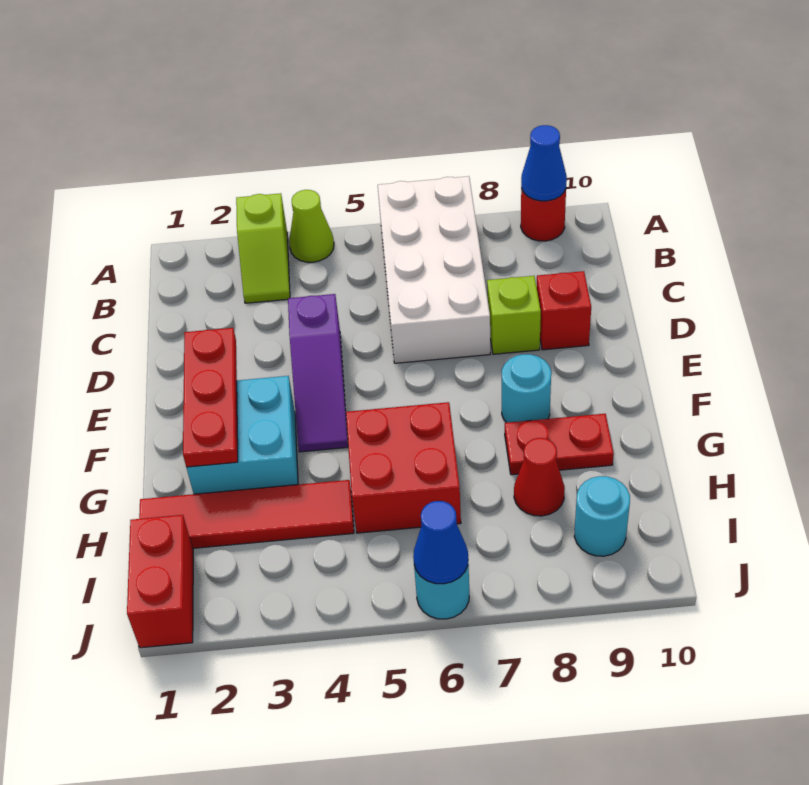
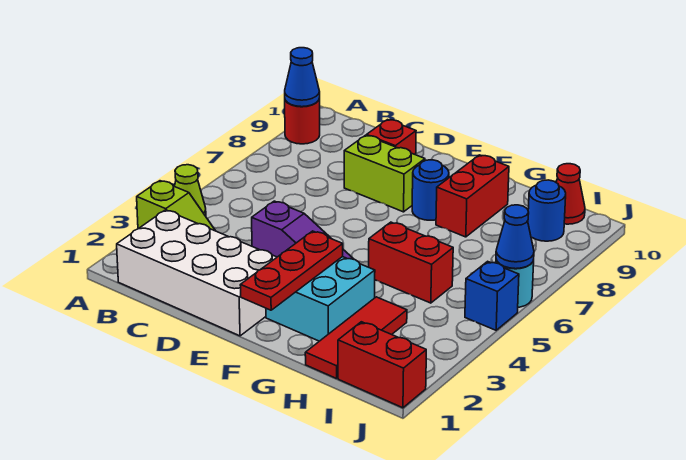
white brick A6:D7 level 1 -> white brick B1:E2 level 1
lime brick D8 level 1 -> lime brick D8:E8 level 1
red plate E2:G2 level 2 -> red plate F1:F3 level 2
cyan round brick F8 level 1 -> blue round brick F8 level 1
red brick G5:H6 level 1 -> red brick G5:H5 level 1
red plate G8:G9 level 1 -> red brick G8:G9 level 1
red tile H1:H4 level 1 -> red tile H1:H3 level 1
red cone H8 level 1 -> red cone I10 level 1
cyan round brick I9 level 1 -> blue round brick I9 level 1
none -> blue brick J5 level 1

